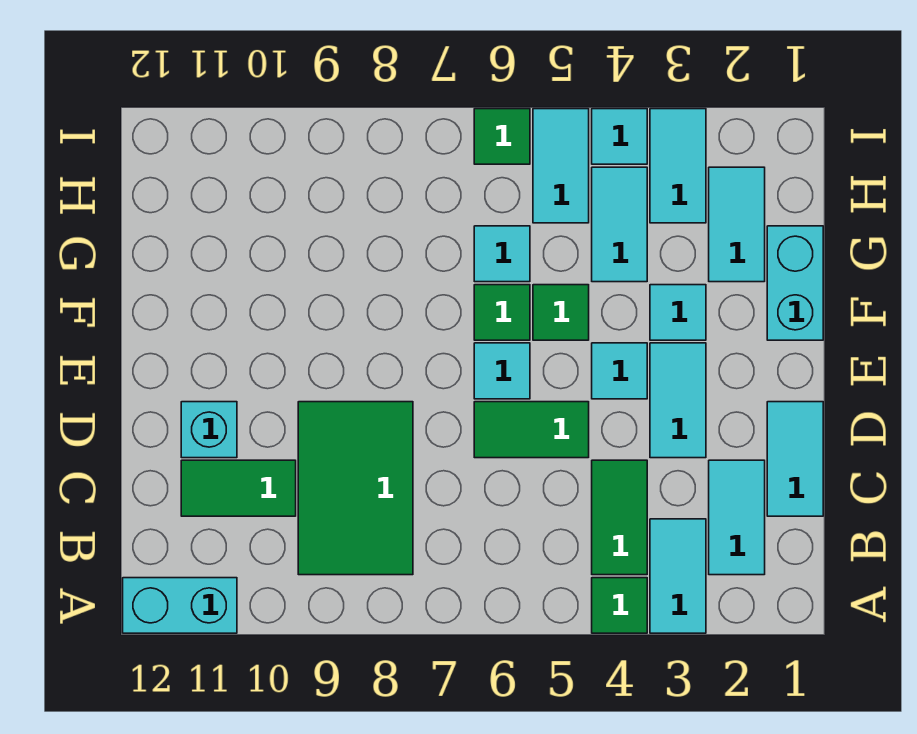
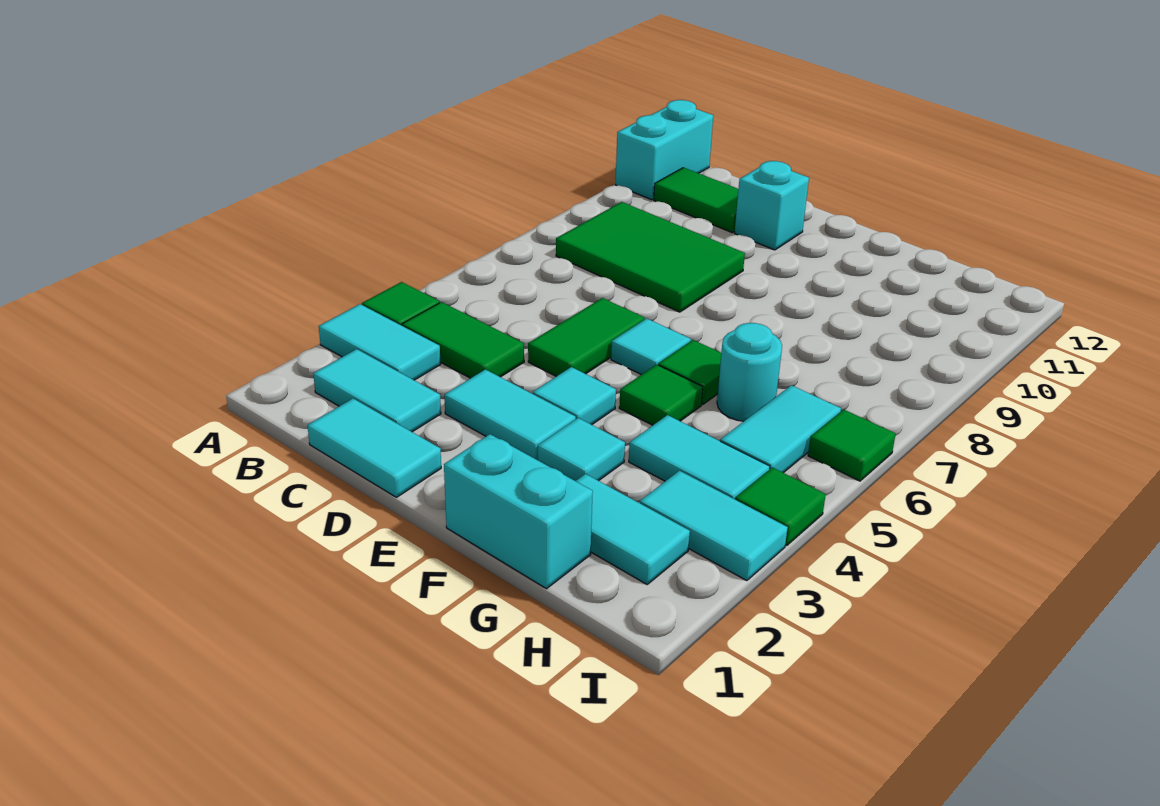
green tile C10:C11 level 1 -> green tile B11:C11 level 1
cyan tile G6 level 1 -> cyan round brick G6 level 1
cyan tile H5:I5 level 1 -> cyan tile H5:H6 level 1
cyan tile I4 level 1 -> green tile I4 level 1

